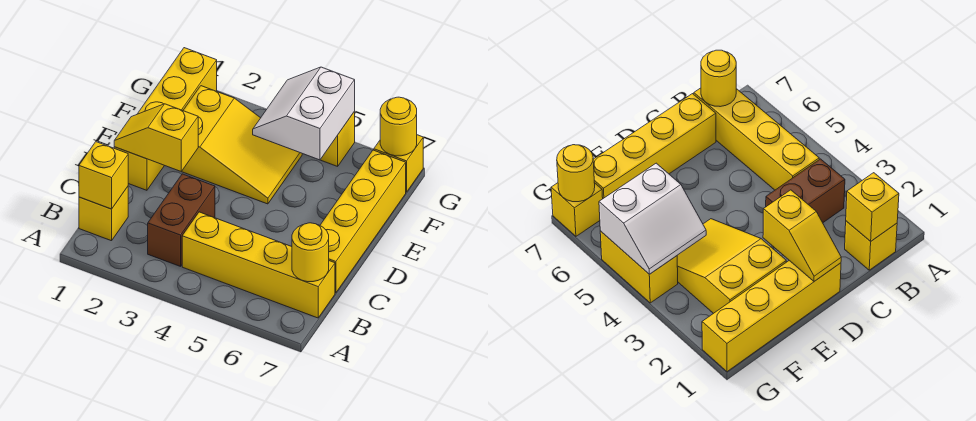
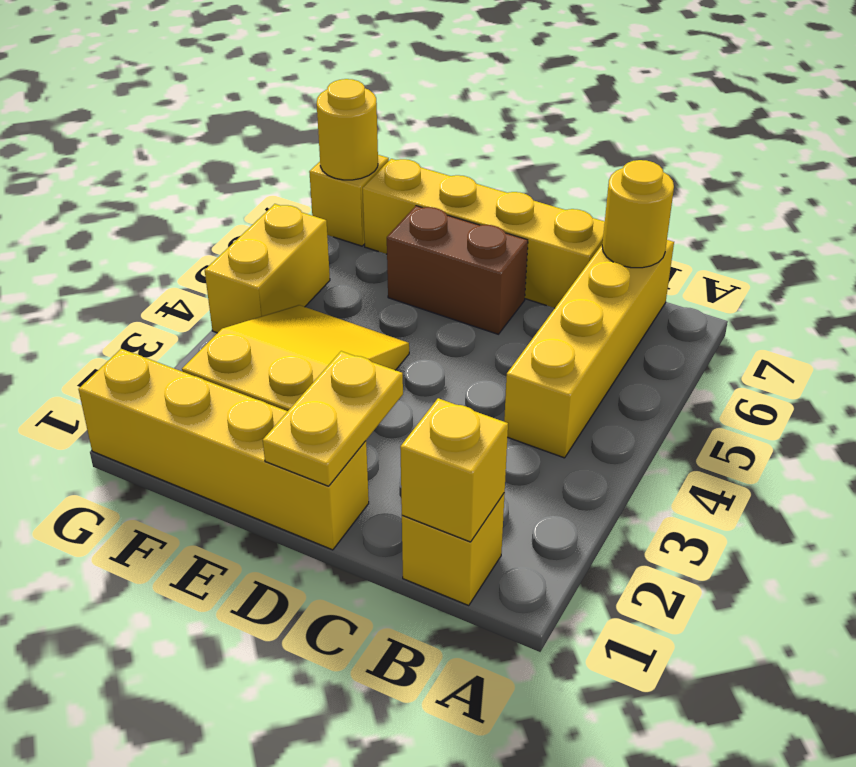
brown brick B3:C3 level 1 -> brown brick D6:E6 level 1
yellow slope D1:D2 level 2 top 2 -> yellow plate D1:D2 level 2
white slope F4:G5 level 2 top 5 -> none

